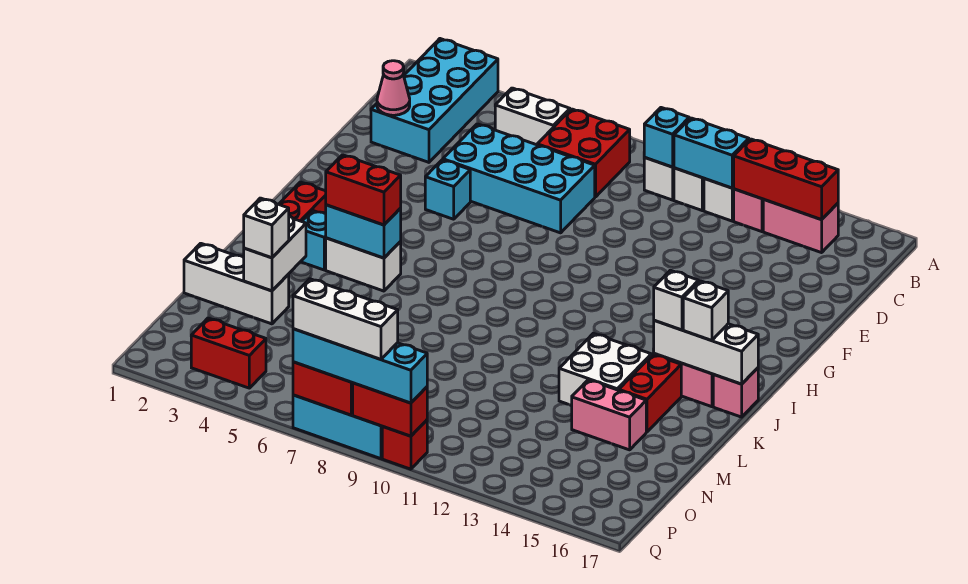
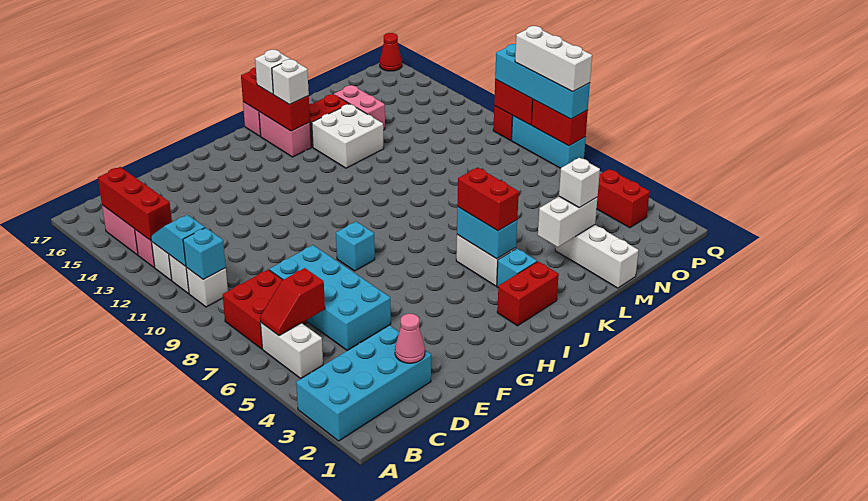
none -> red slope B6:C6 level 2 top C
cyan brick B11:B12 level 2 -> cyan slope B11:B12 level 2 top 11
cyan brick F5 level 1 -> cyan brick G8 level 1
white brick J15:J17 level 2 -> red brick J15:J17 level 2
none -> red cone Q17 level 1

